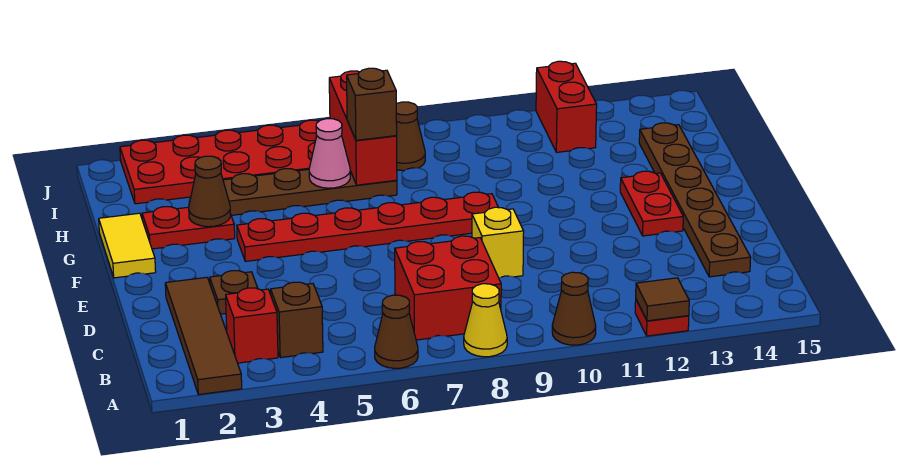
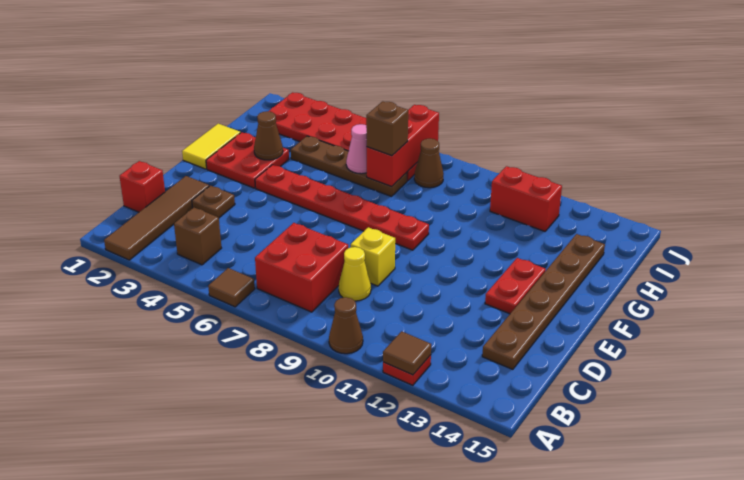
brown cone A6 level 1 -> brown tile A6 level 1
yellow cone A8 level 1 -> yellow cone C9 level 1
red brick B3 level 1 -> red brick C1 level 1
red plate G2:G3 level 1 -> red plate F2:G3 level 1
red brick I12:J12 level 1 -> red brick I11:I12 level 1

